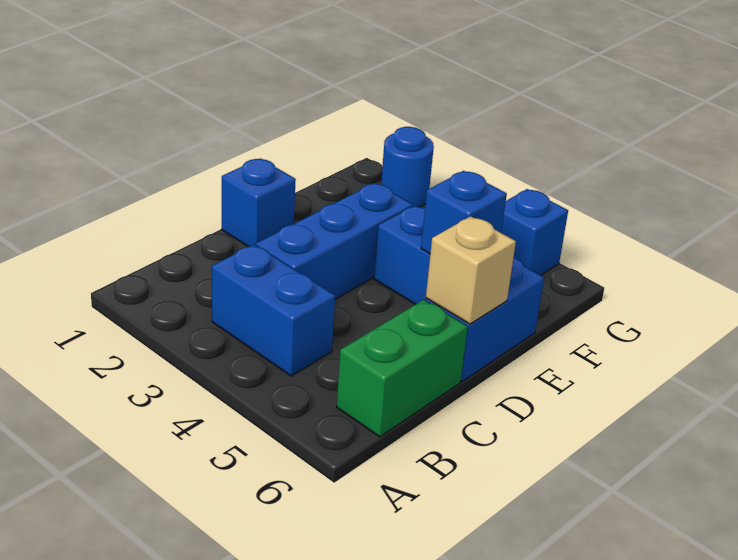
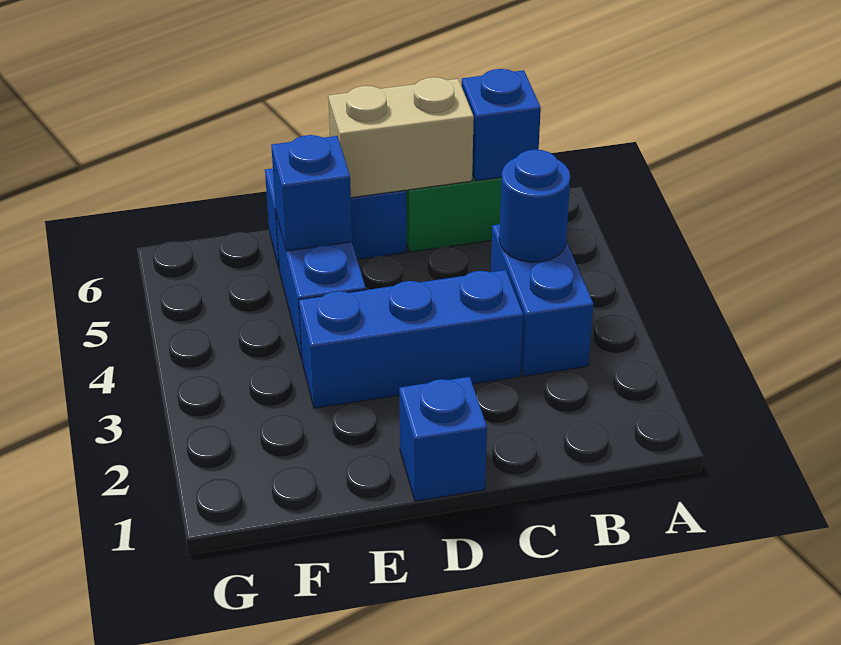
tan brick D6 level 2 -> tan brick C6:D6 level 2
blue round brick G2 level 1 -> blue round brick B4 level 2
blue brick G5 level 1 -> blue brick B6 level 2

